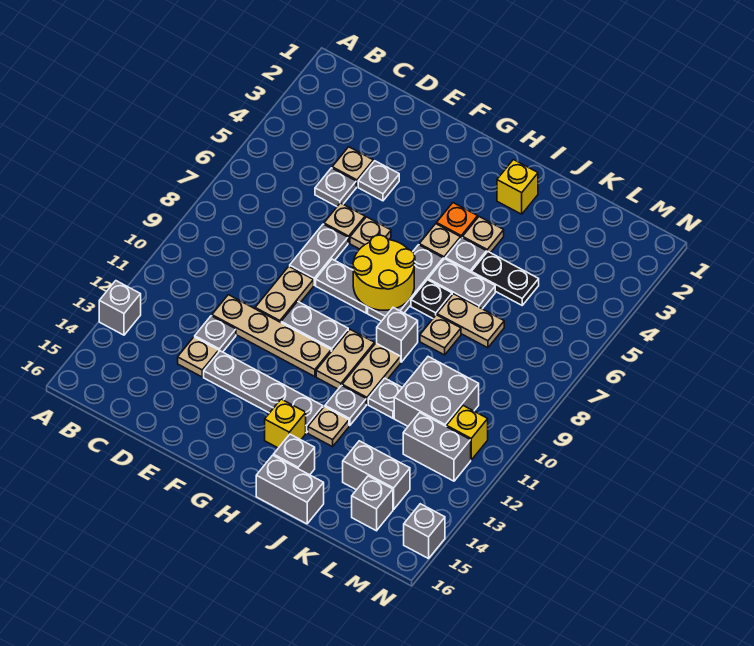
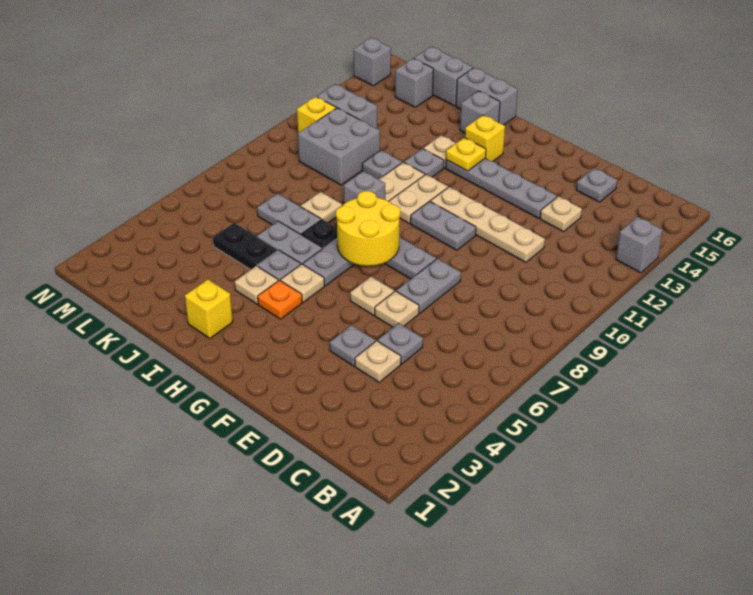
grey plate D12 level 1 -> grey plate D15 level 1
tan plate E9:E10 level 1 -> none
none -> yellow plate H13 level 2
tan plate J7:K7 level 1 -> grey plate J7:K7 level 1
grey brick K14:L14 level 1 -> grey brick K16:L16 level 1

